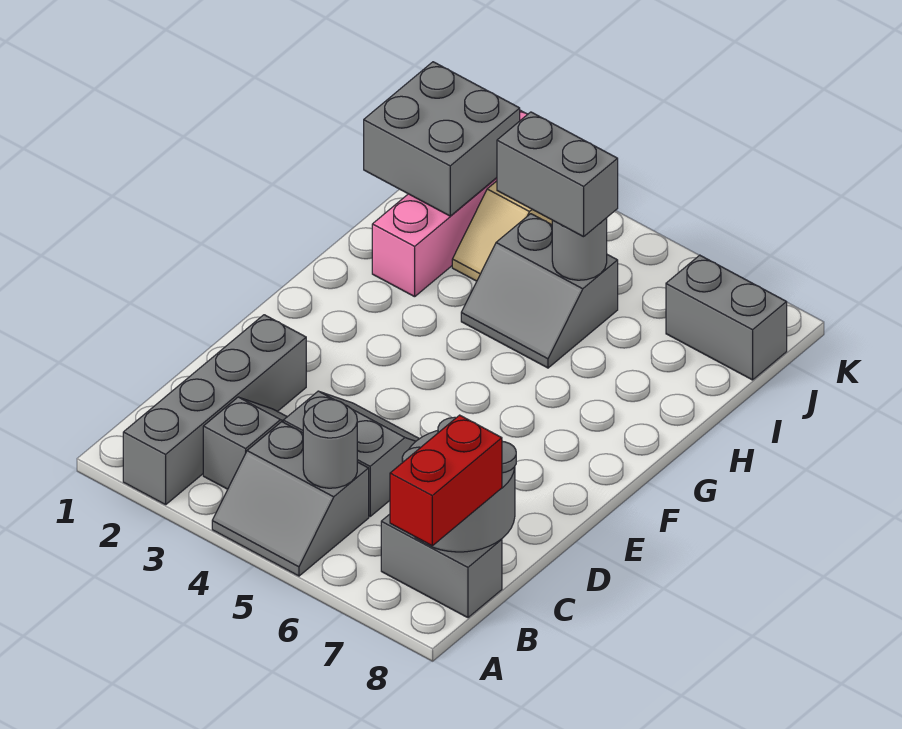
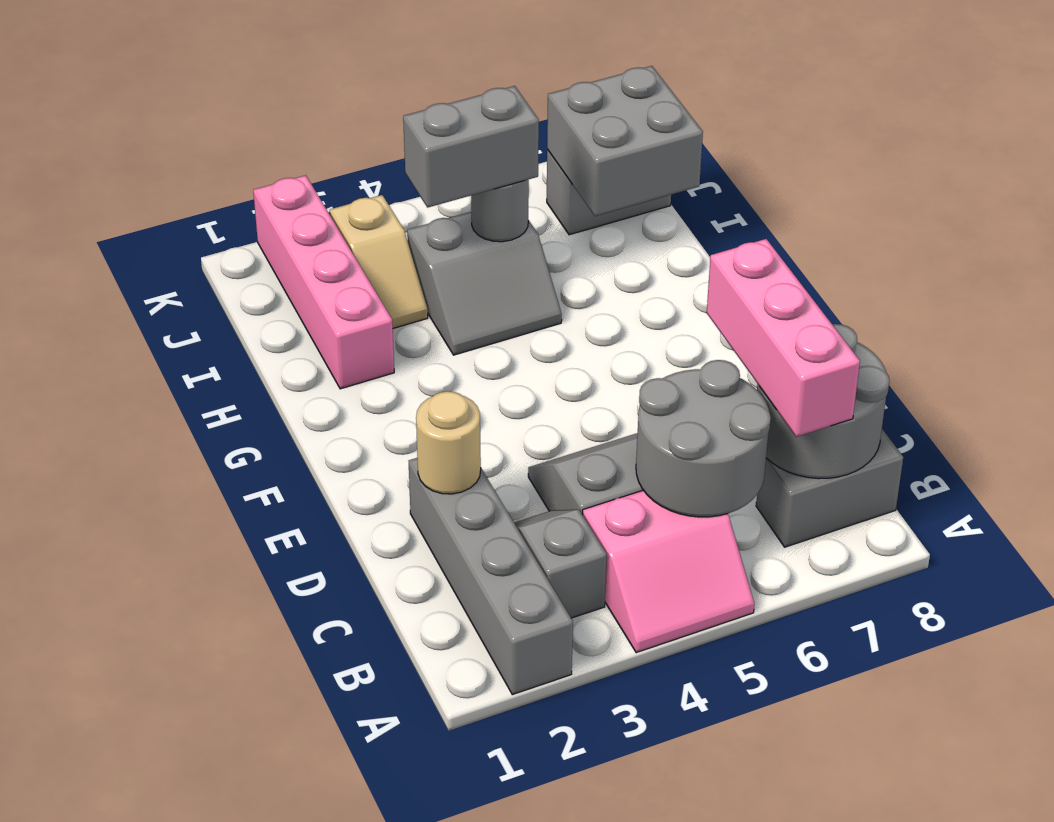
grey slope A4:B5 level 1 top B -> pink slope A4:B5 level 1 top B
red brick A8:B8 level 3 -> none
grey round brick B5 level 2 -> grey round brick B5:C6 level 2
none -> pink brick B7:D7 level 3
none -> tan round brick D2 level 2
grey brick I1:J2 level 2 -> grey brick I7:J8 level 2

